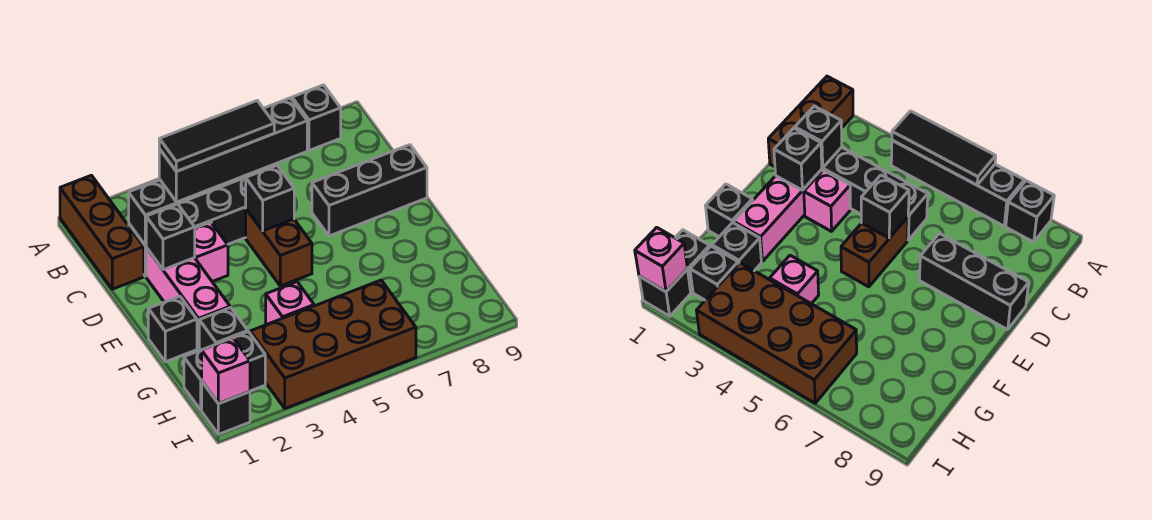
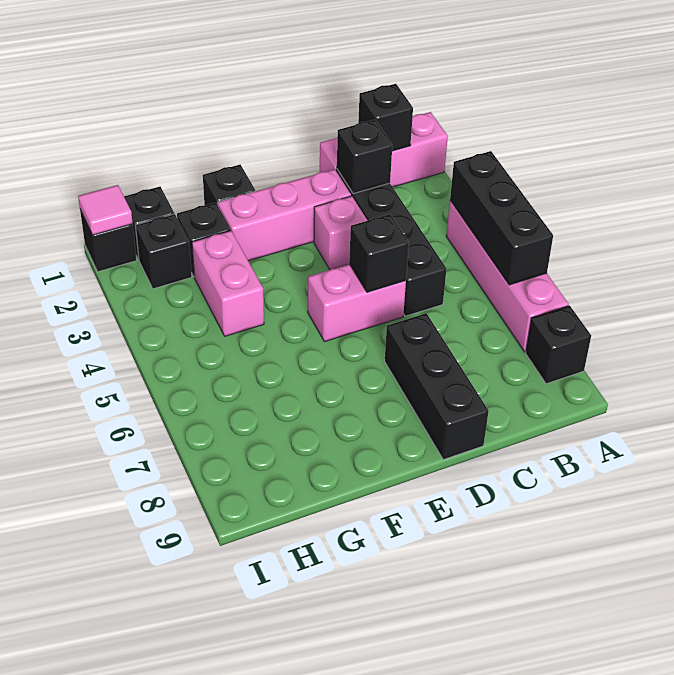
brown brick A1:C1 level 1 -> pink brick A1:C1 level 1
black brick A4:A7 level 1 -> pink brick A4:A7 level 1
black tile A4:A6 level 2 -> black brick A4:A6 level 2
black brick D2 level 2 -> black brick B1 level 2
brown brick D5:E5 level 1 -> pink brick D5:E5 level 1
pink brick G4 level 1 -> pink brick G3:G4 level 1
brown brick H3:I6 level 1 -> none
pink brick I1 level 2 -> pink tile I1 level 2

